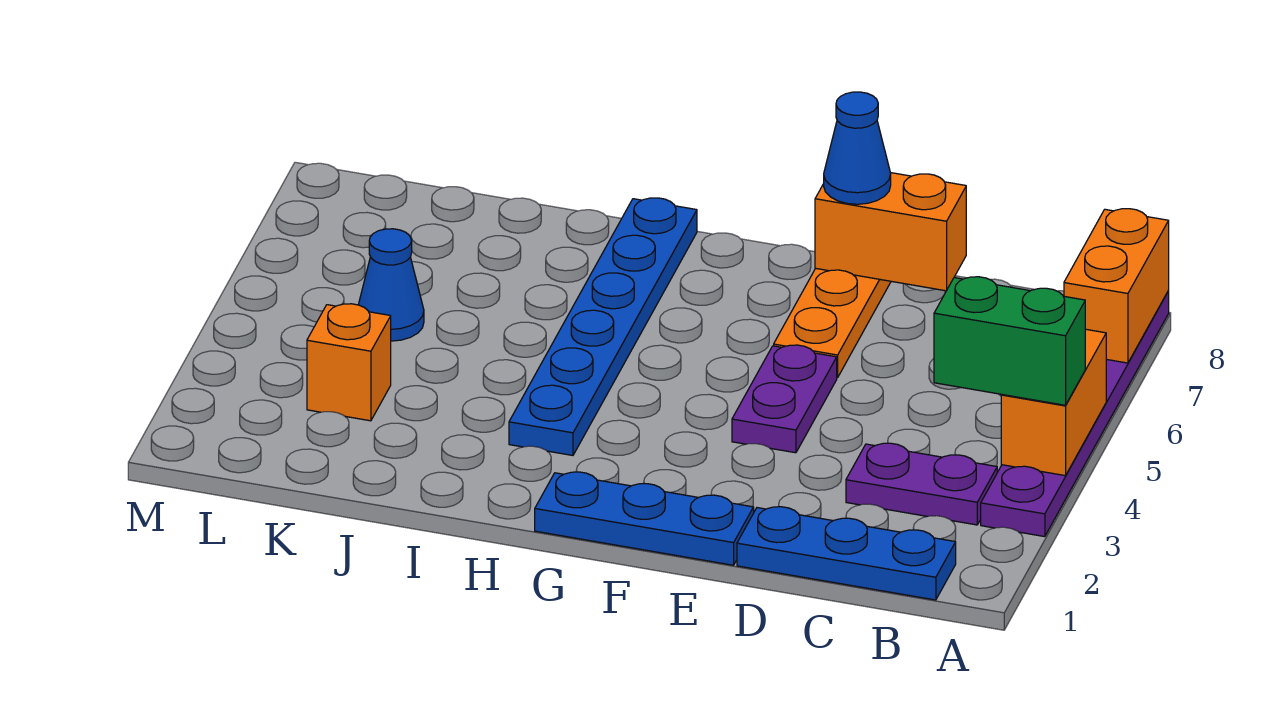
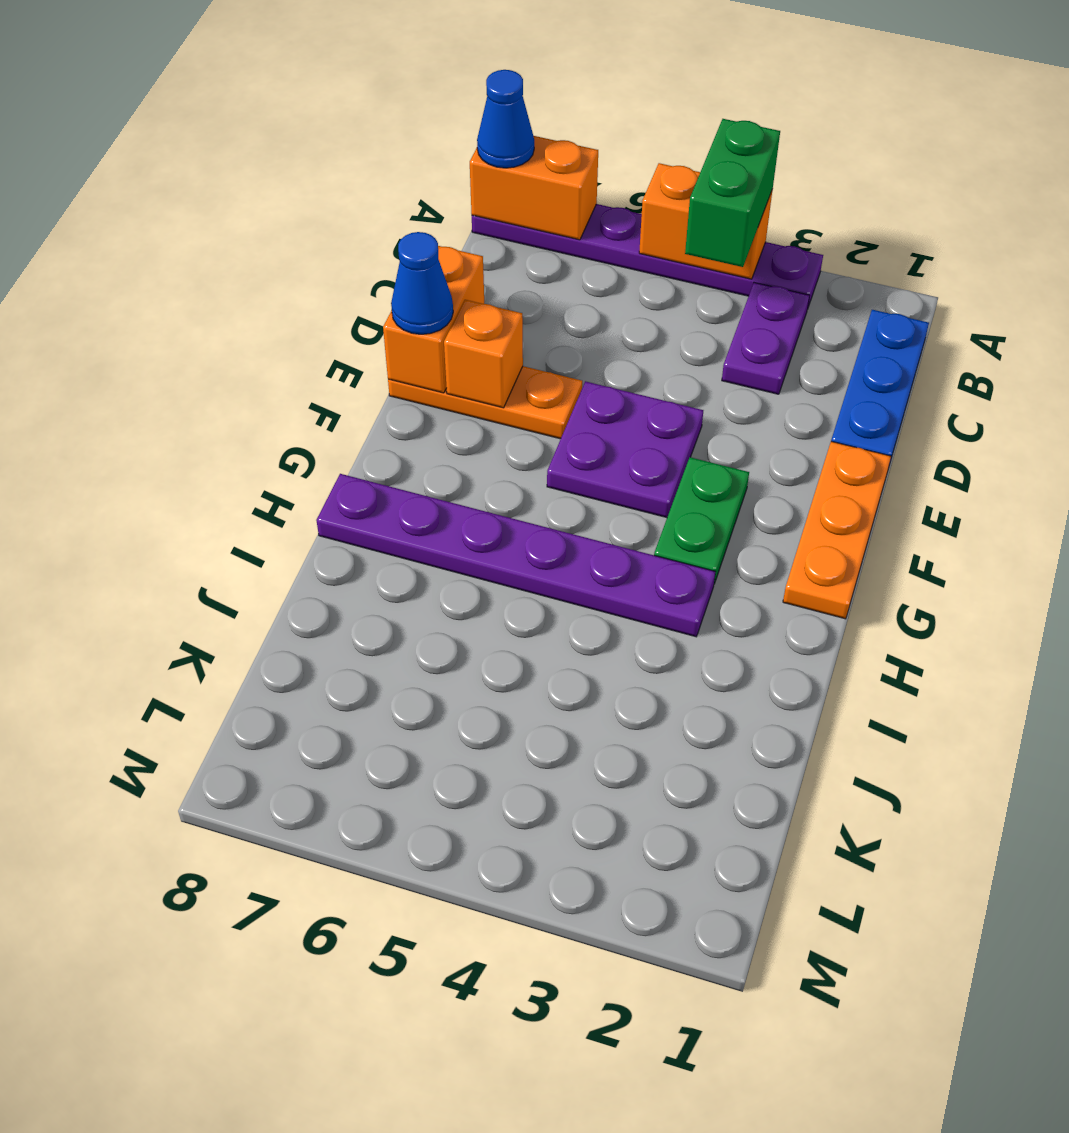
blue plate E1:G1 level 1 -> orange plate E1:G1 level 1
purple plate E4:E5 level 1 -> purple plate E4:F5 level 1
none -> green plate F3:G3 level 1
blue plate H3:H8 level 1 -> purple plate H3:H8 level 1
orange brick K3 level 1 -> orange brick E7 level 2
blue cone K5 level 1 -> blue cone A8 level 3

